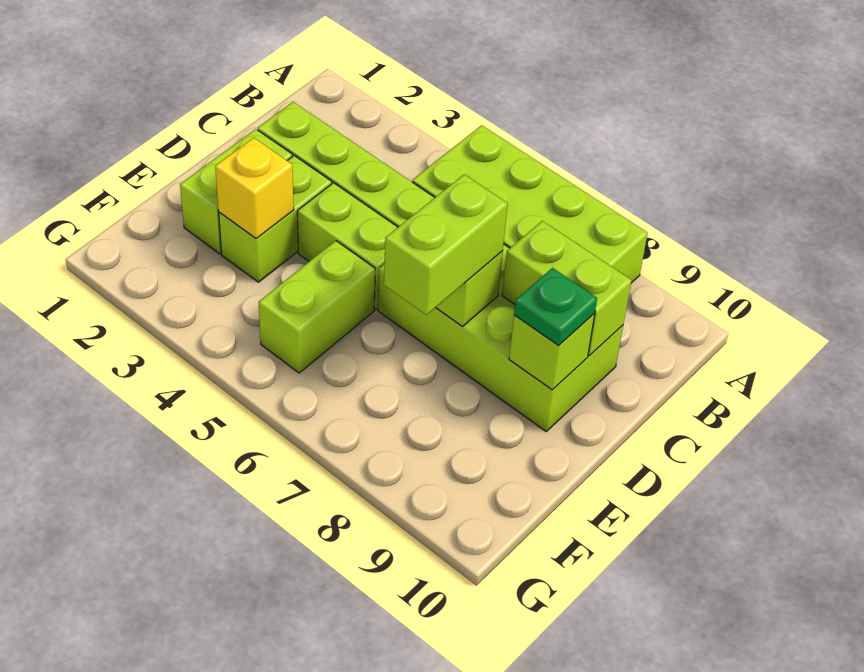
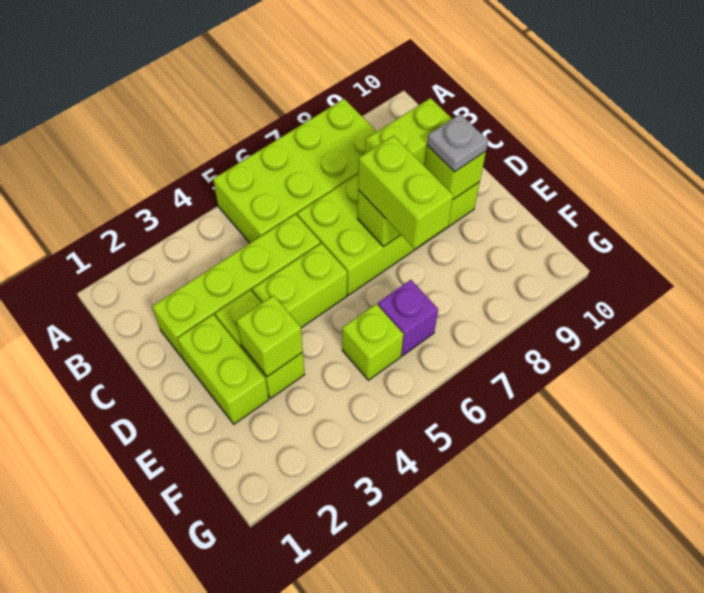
green plate D9 level 3 -> grey plate D9 level 3
yellow brick E3 level 2 -> lime brick E3 level 2
lime brick E5:F5 level 1 -> lime brick F5 level 1
none -> purple brick F6 level 1

